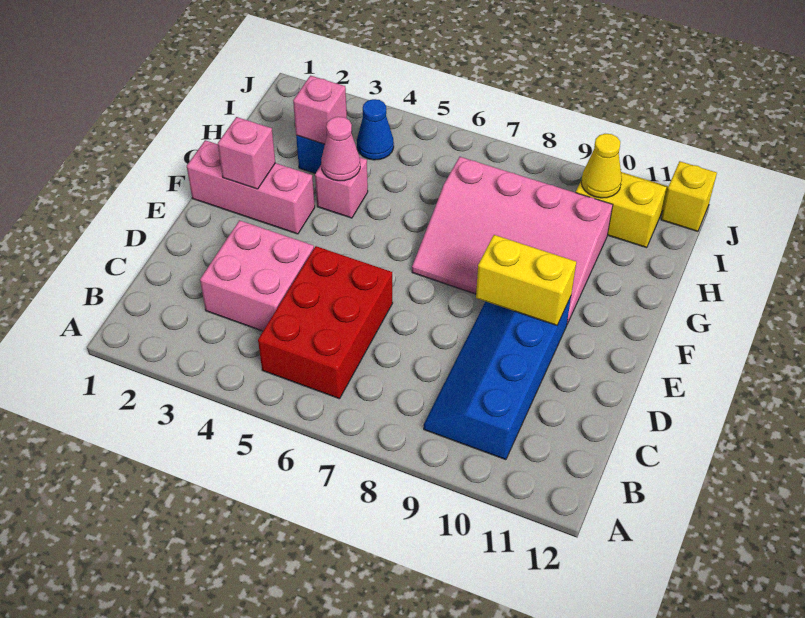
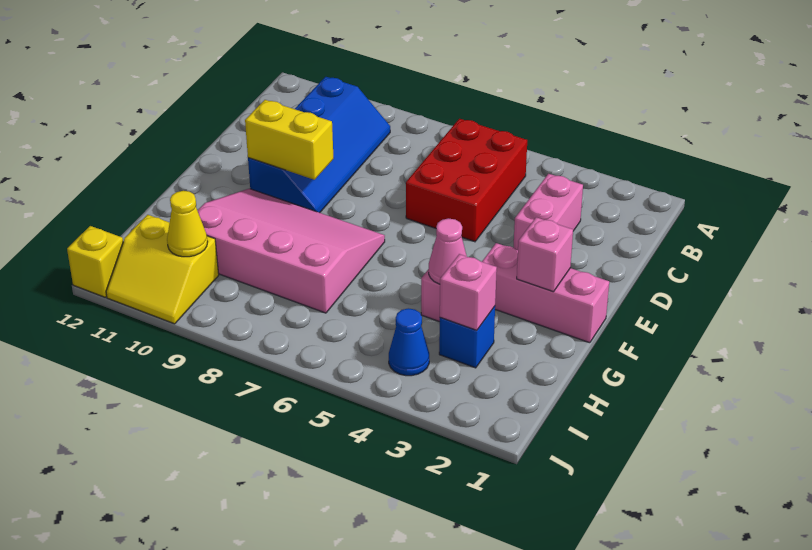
pink brick C3:D4 level 1 -> pink brick C3:D3 level 1

